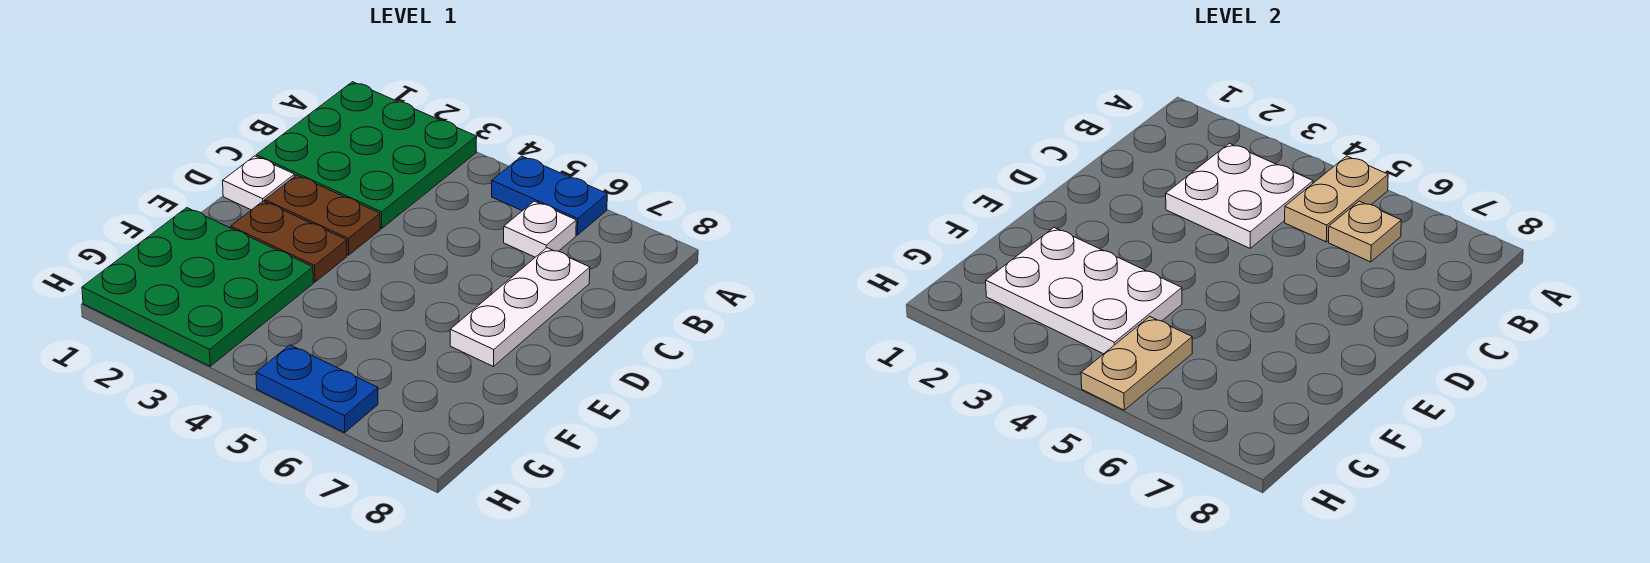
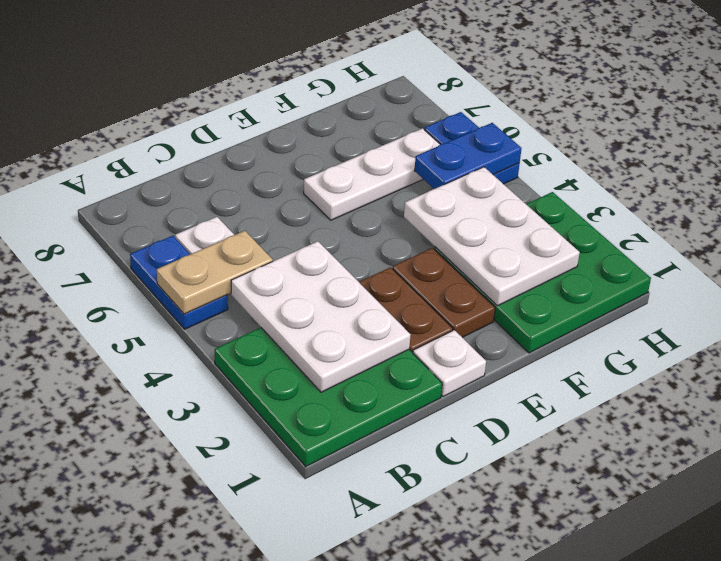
white plate B3:C4 level 2 -> white plate B2:C4 level 2
tan plate B6 level 2 -> none
white plate C7:E7 level 1 -> white plate E6:G6 level 1
tan plate G5:H5 level 2 -> blue plate G5:H5 level 2

